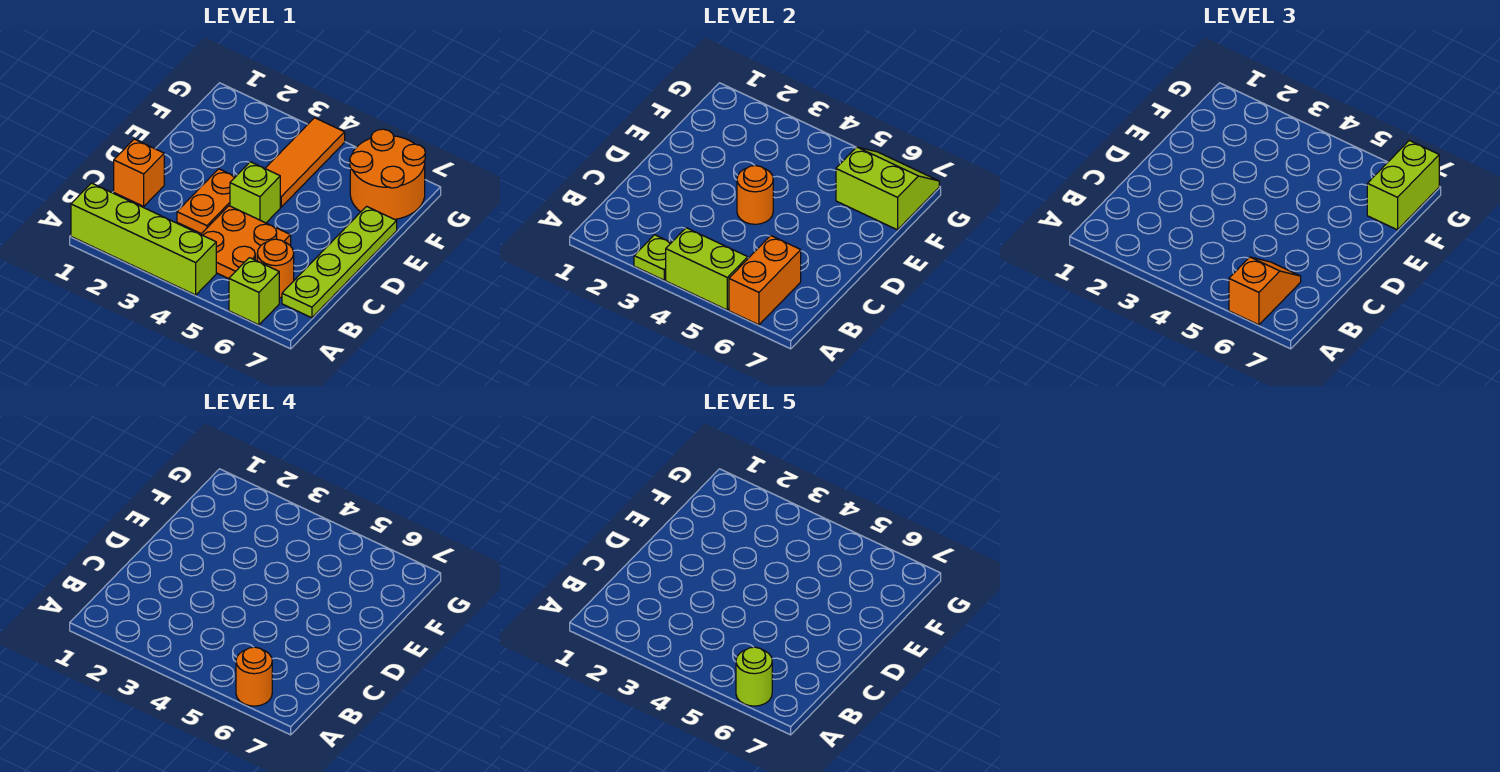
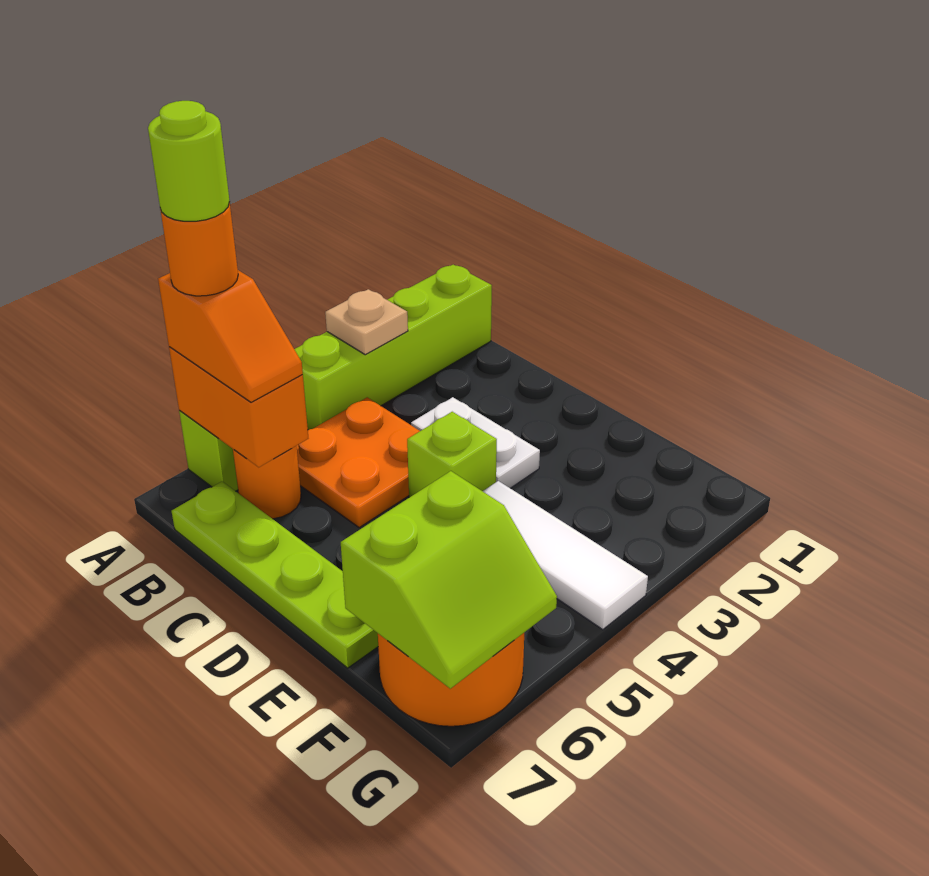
lime plate A3 level 2 -> tan plate A3 level 2
lime brick A4:A5 level 2 -> none
orange brick C1 level 1 -> none
orange plate C3:D3 level 1 -> white plate C3:D3 level 1
orange round brick D4 level 2 -> none
orange tile E4:G4 level 1 -> white tile E4:G4 level 1
lime brick F7:G7 level 3 -> none

